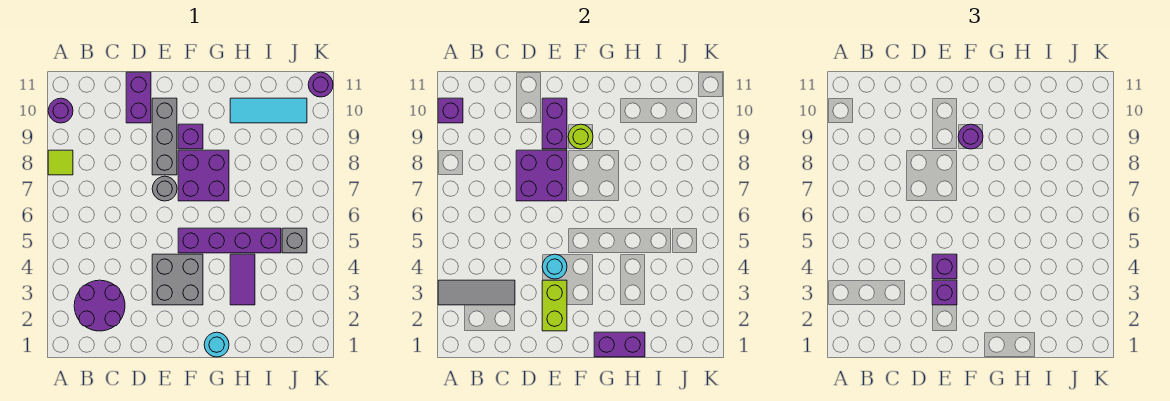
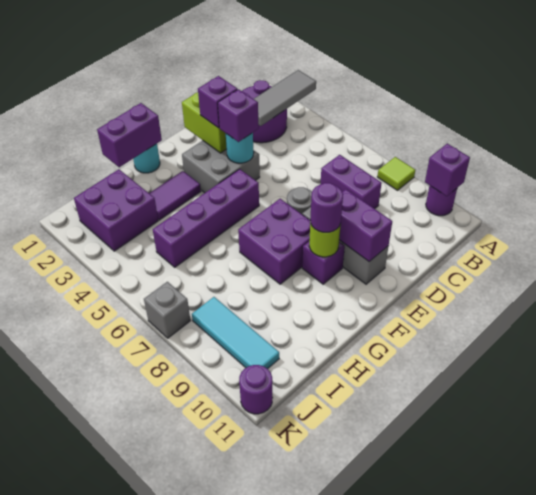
purple brick D7:E8 level 2 -> purple brick I2:J3 level 1
purple brick D10:D11 level 1 -> purple brick C7:C8 level 1
purple tile H3:H4 level 1 -> purple tile G3:H3 level 1
cyan tile H10:J10 level 1 -> cyan tile J8:J10 level 1
grey brick J5 level 1 -> grey brick K7 level 1

